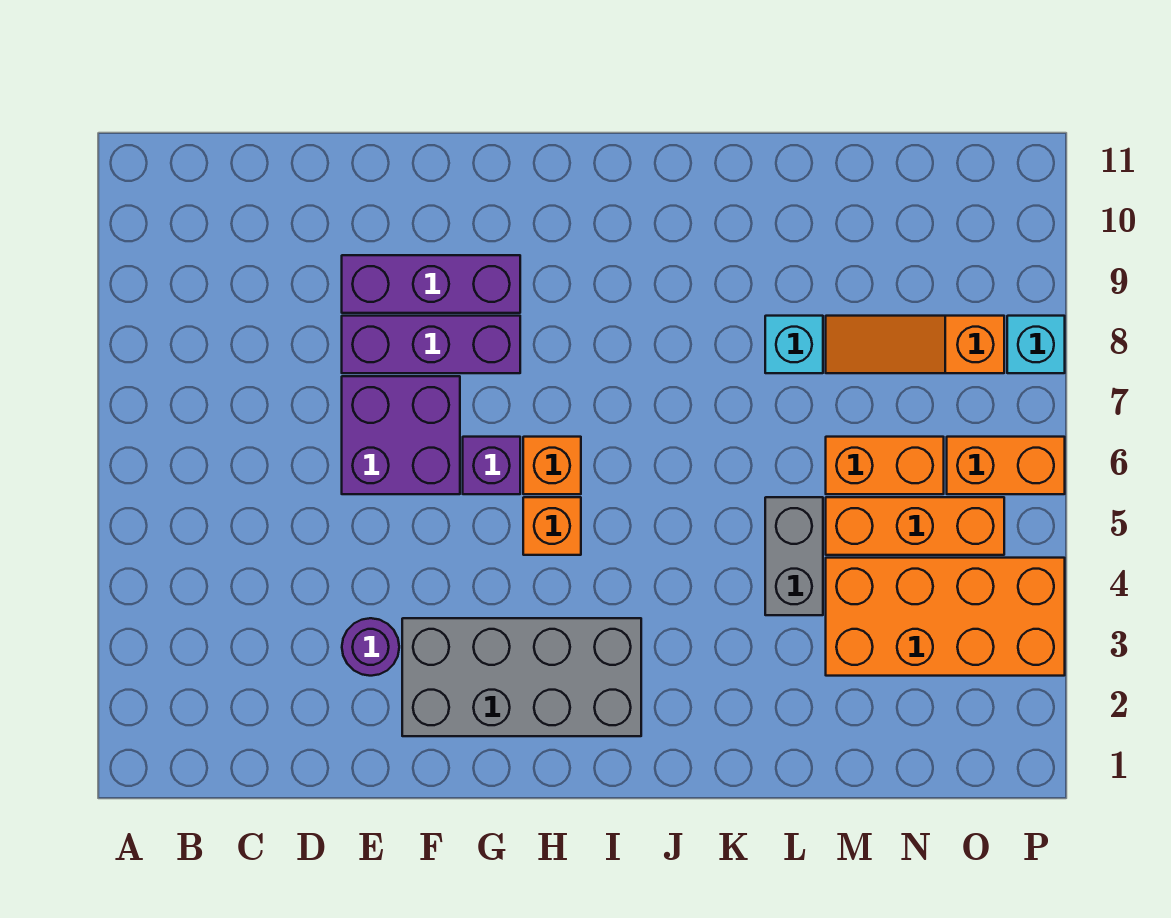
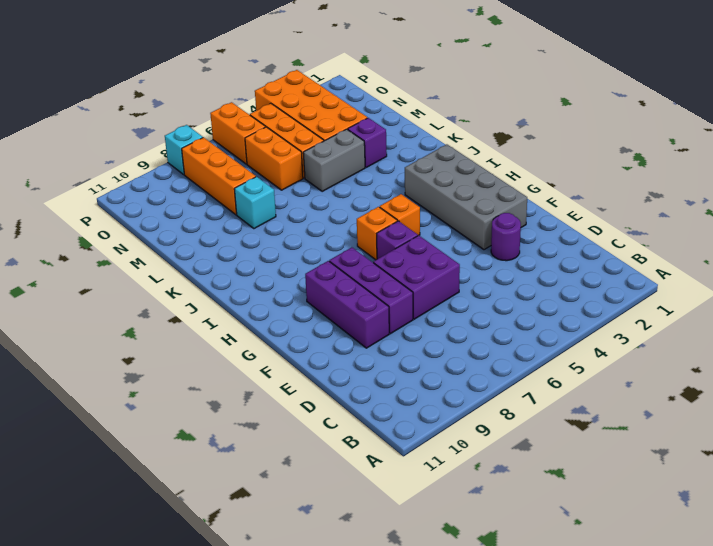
none -> purple brick L3 level 1
orange slope M8:O8 level 1 top O -> orange brick M8:O8 level 1

